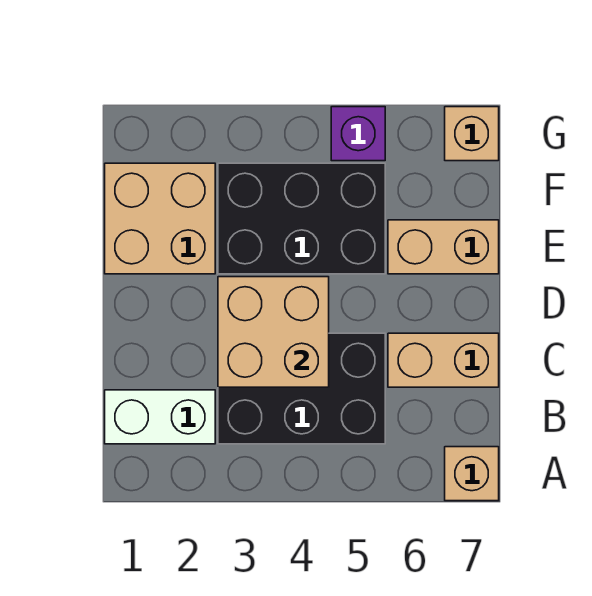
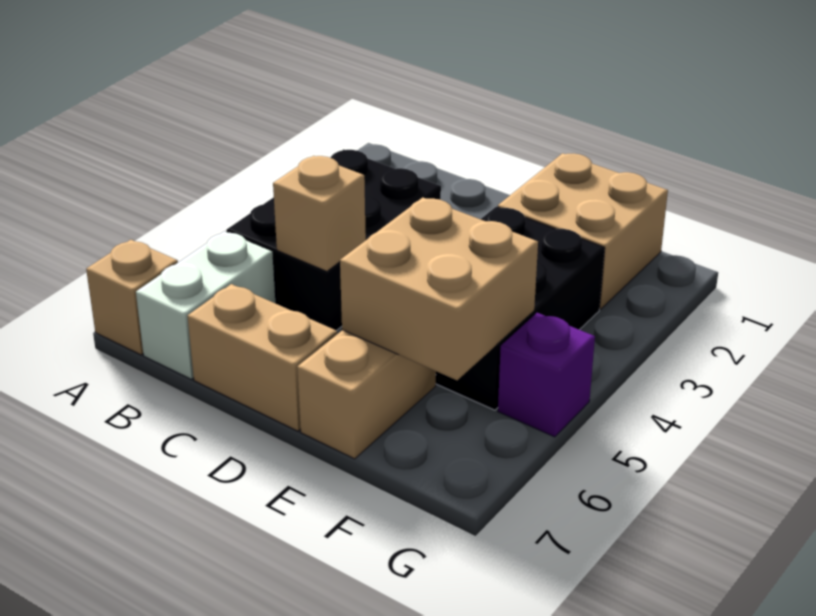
white brick B1:B2 level 1 -> white brick B6:B7 level 1
tan brick C3:D4 level 2 -> tan brick E5:F6 level 2
tan brick C6:C7 level 1 -> tan brick C7:D7 level 1
tan brick G7 level 1 -> tan brick C5 level 2

